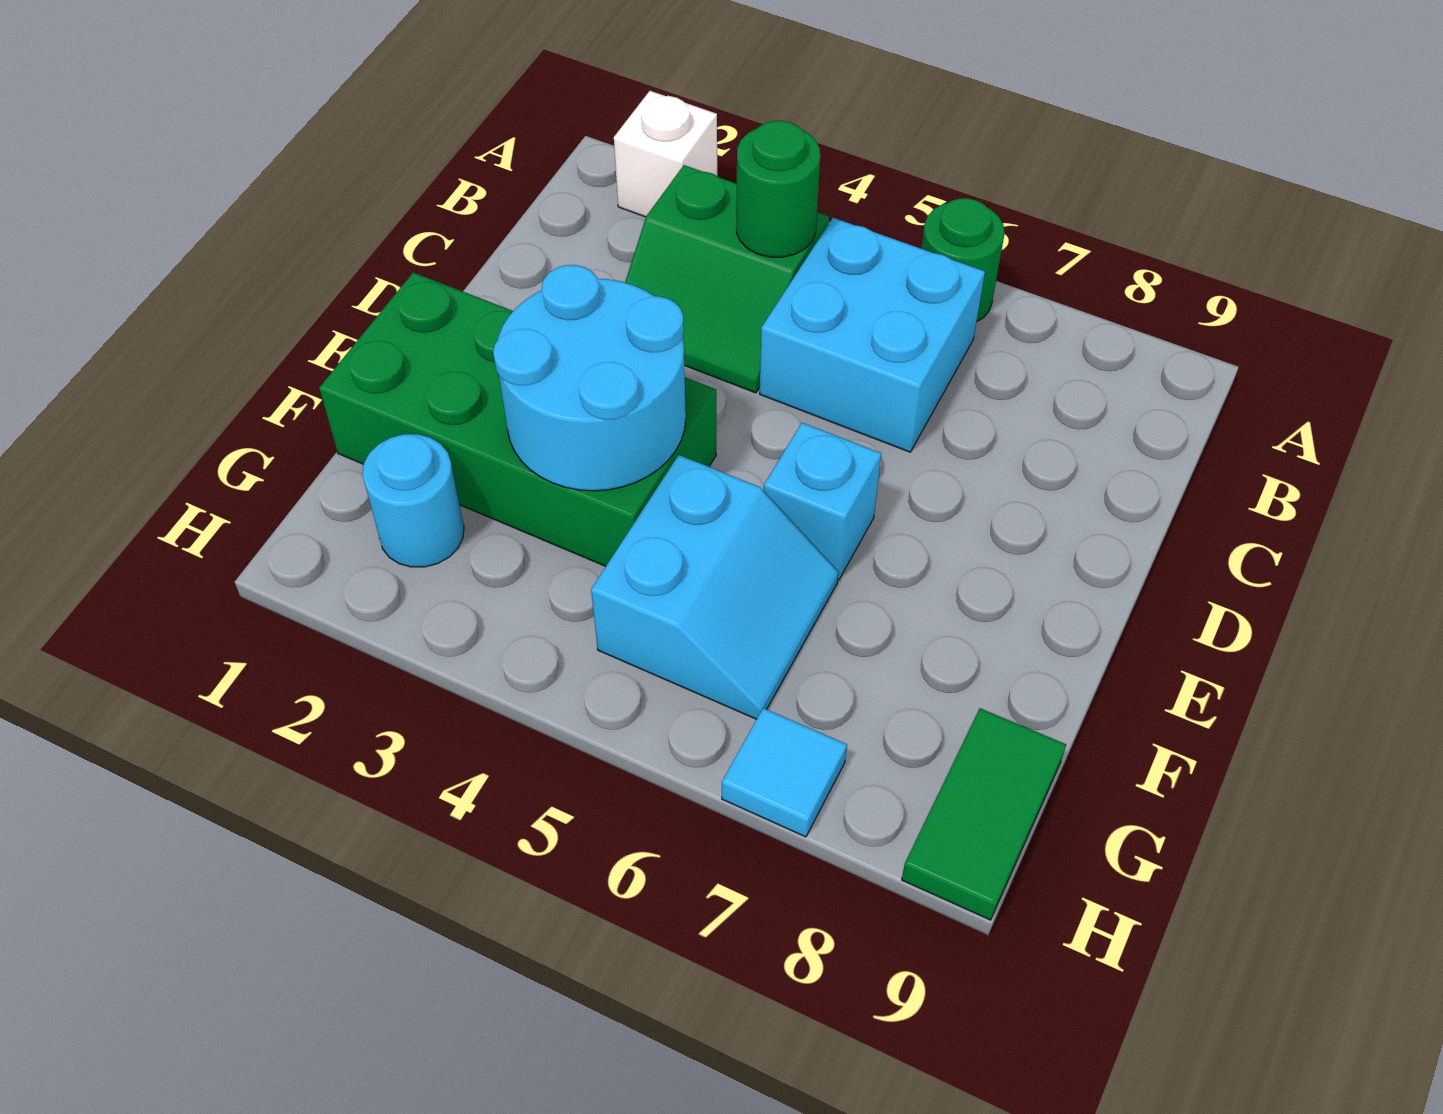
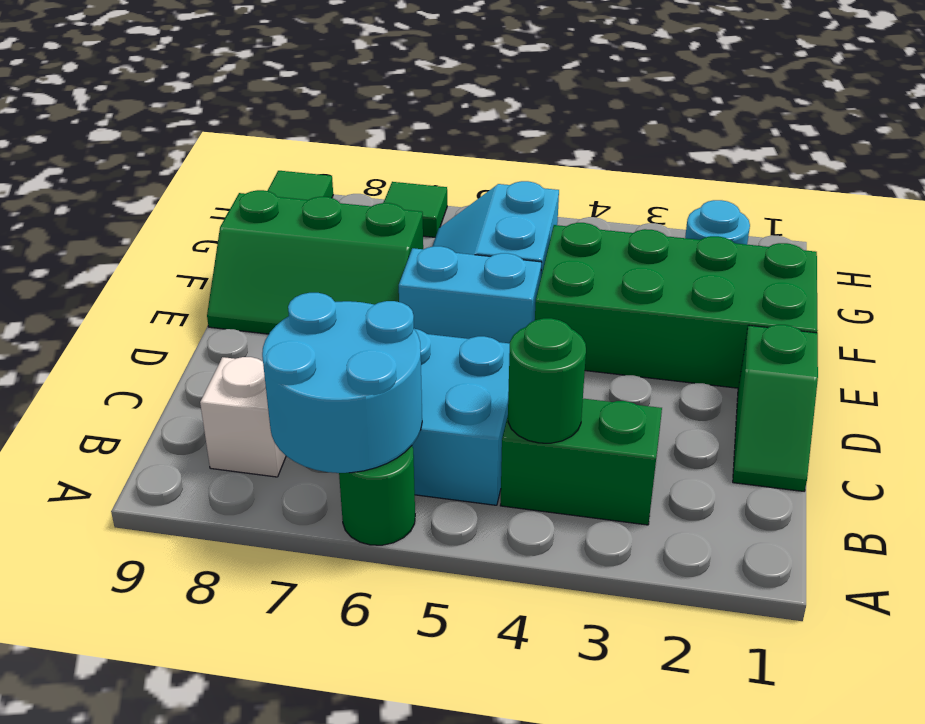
white brick A2 level 1 -> white brick B8 level 1
none -> green slope C1:D1 level 1 top D
cyan round brick E3:F4 level 2 -> cyan round brick A6:B7 level 2
cyan brick E6 level 1 -> cyan brick E5:E6 level 1
none -> green slope E7:F9 level 1 top F
cyan tile H7 level 1 -> green tile H7 level 1

